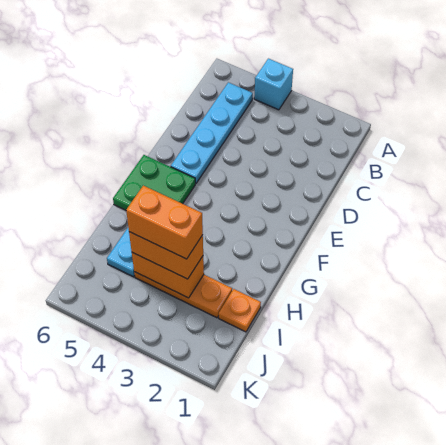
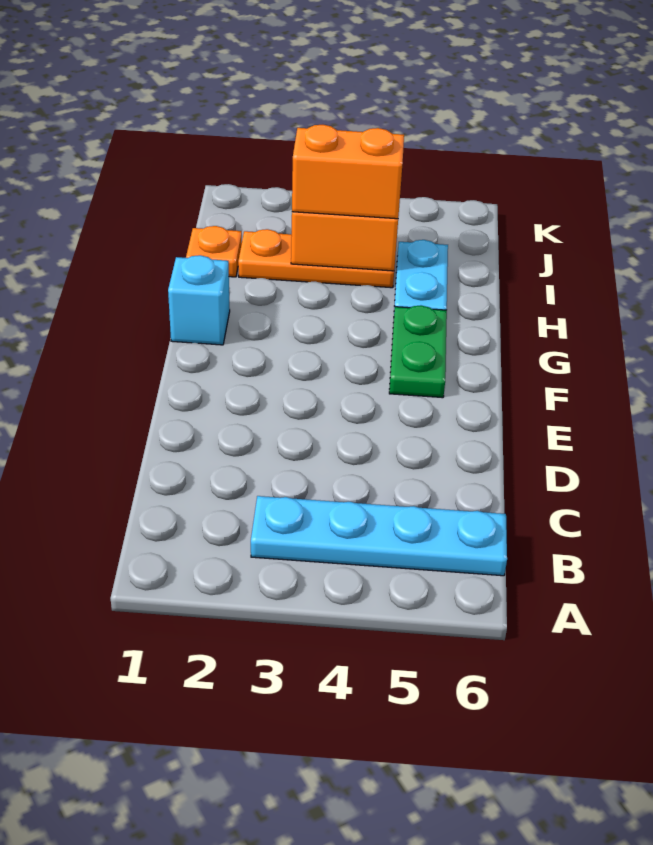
cyan brick A4 level 1 -> cyan brick G1 level 1
cyan plate B5:E5 level 1 -> cyan plate B3:B6 level 1
green plate F5:G6 level 1 -> green plate F5:G5 level 1
orange brick I3:I4 level 4 -> none

